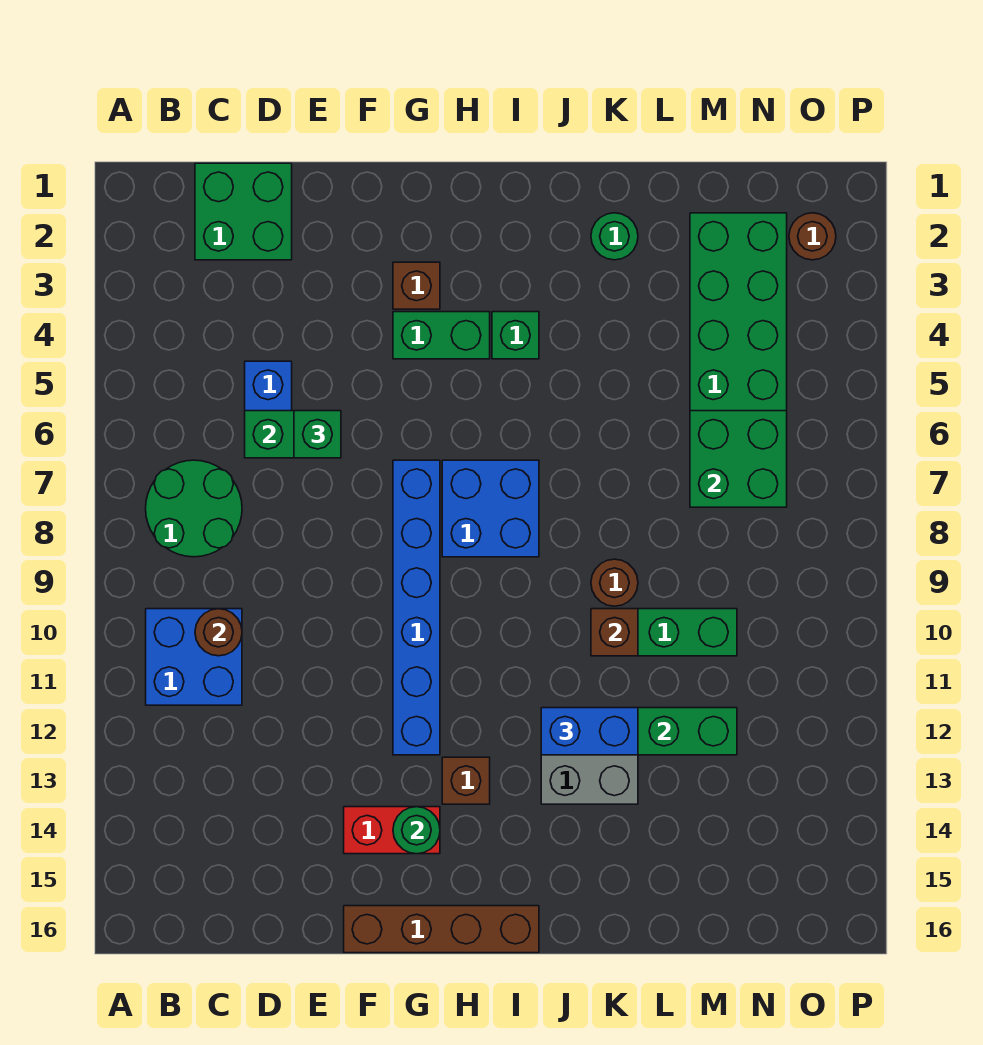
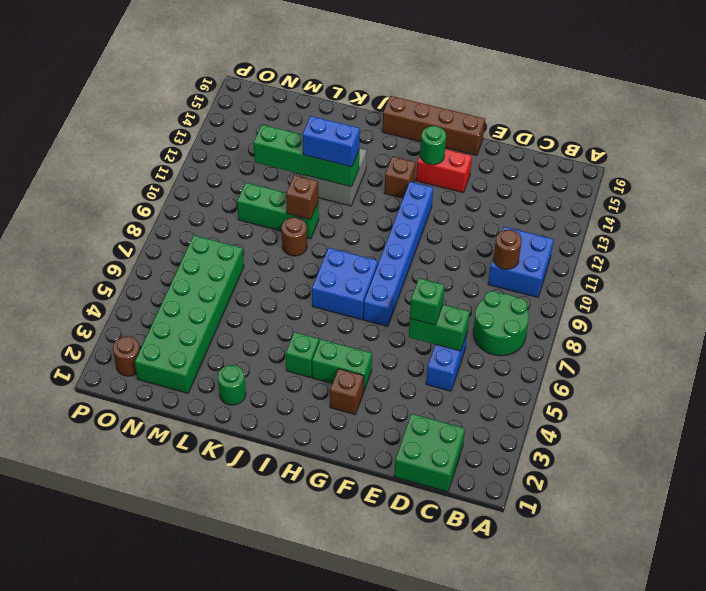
green brick M6:N7 level 2 -> none

